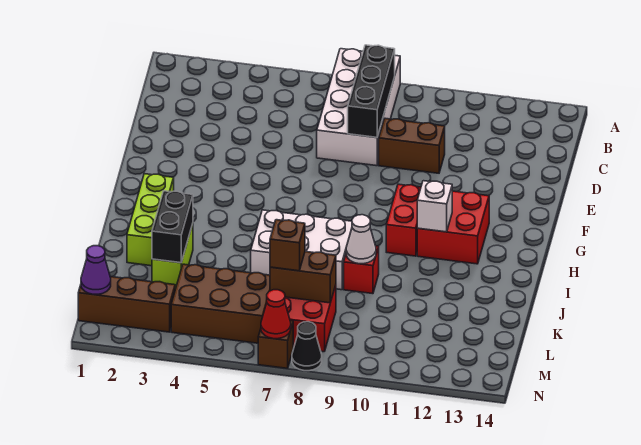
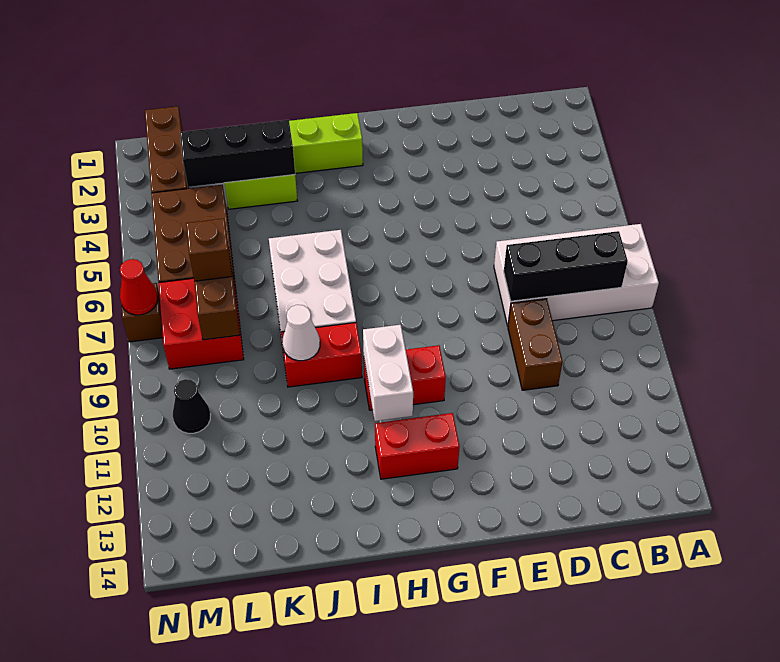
red brick G11:H12 level 1 -> red brick G12:H12 level 1
white brick H11 level 2 -> white brick H10:H11 level 2
black brick J3:K3 level 2 -> black brick J3:L3 level 2
red brick J9 level 1 -> red brick I9:J9 level 1
purple cone M1 level 2 -> none
black cone N8 level 1 -> black cone M10 level 1

